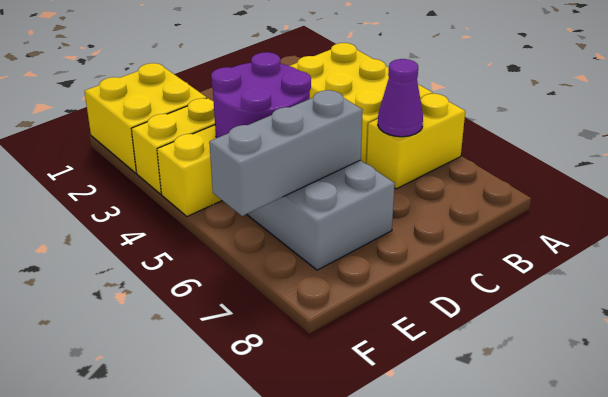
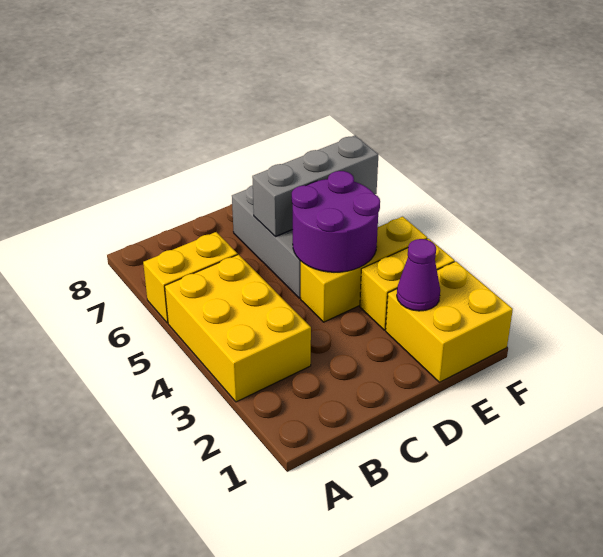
purple cone B6 level 2 -> purple cone E2 level 2

